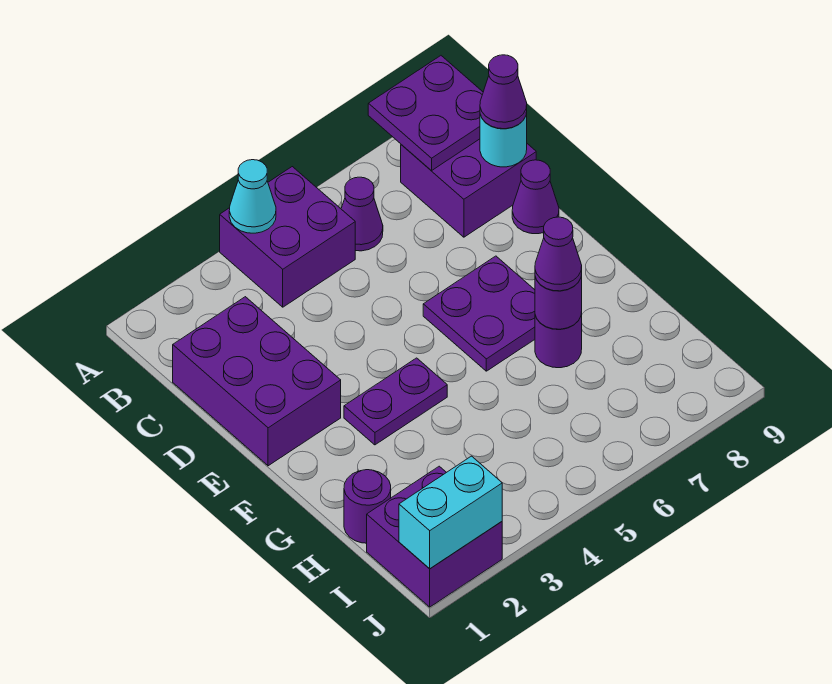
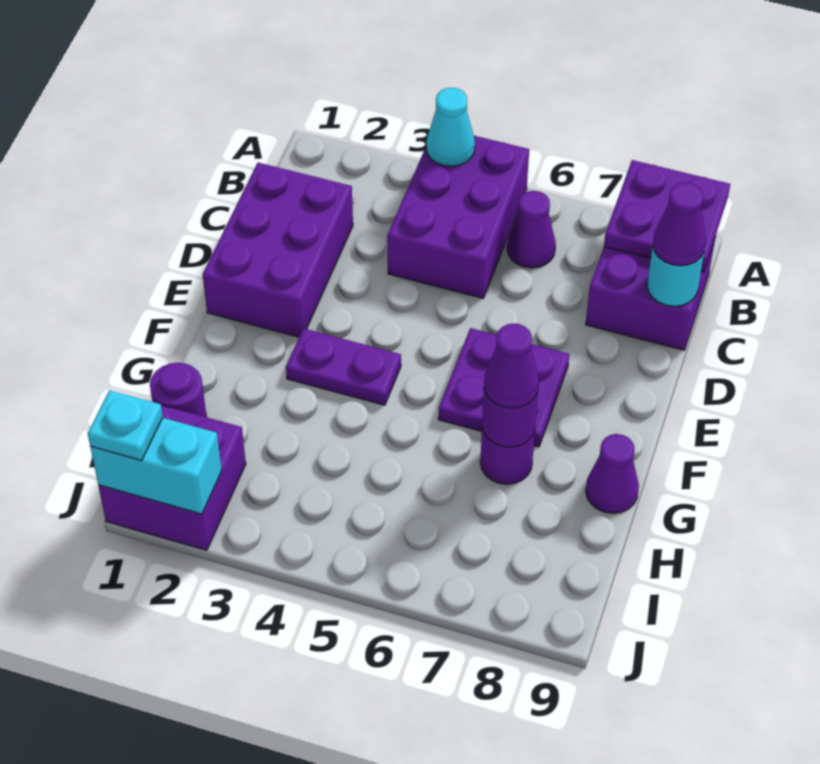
purple brick A4:B5 level 1 -> purple brick A4:C5 level 1
purple cone D9 level 1 -> purple cone G9 level 1
none -> cyan plate J1 level 3

